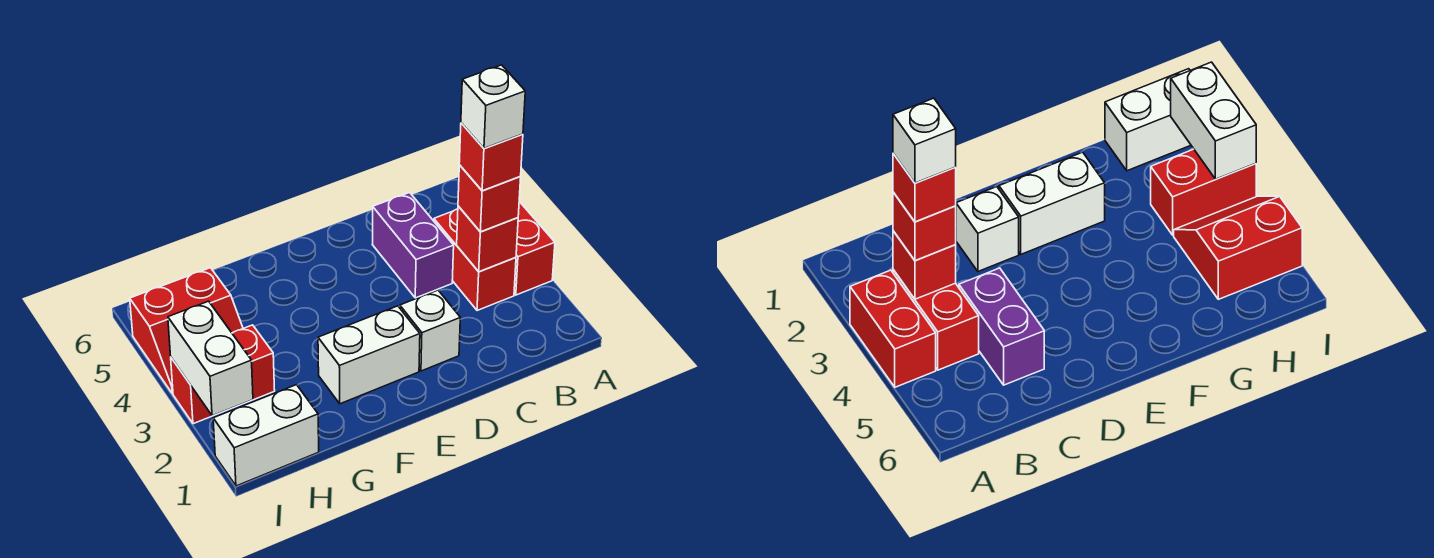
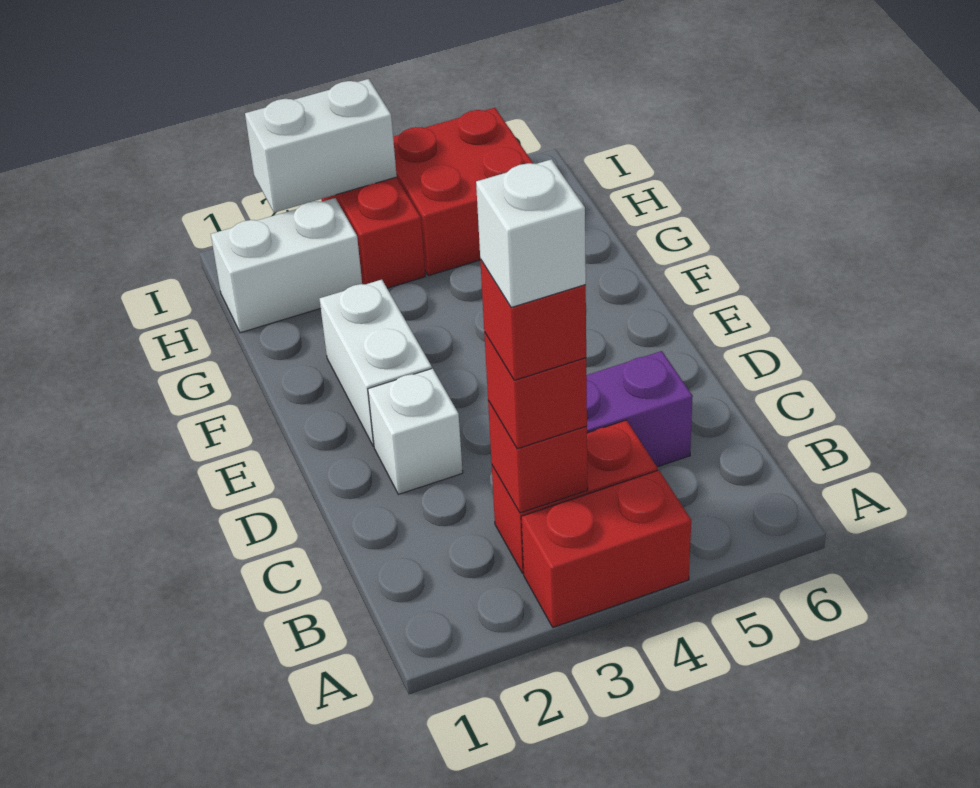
white brick H1:I1 level 1 -> white brick H1:H2 level 1
red slope H4:I5 level 1 top 5 -> red brick H4:I5 level 1

